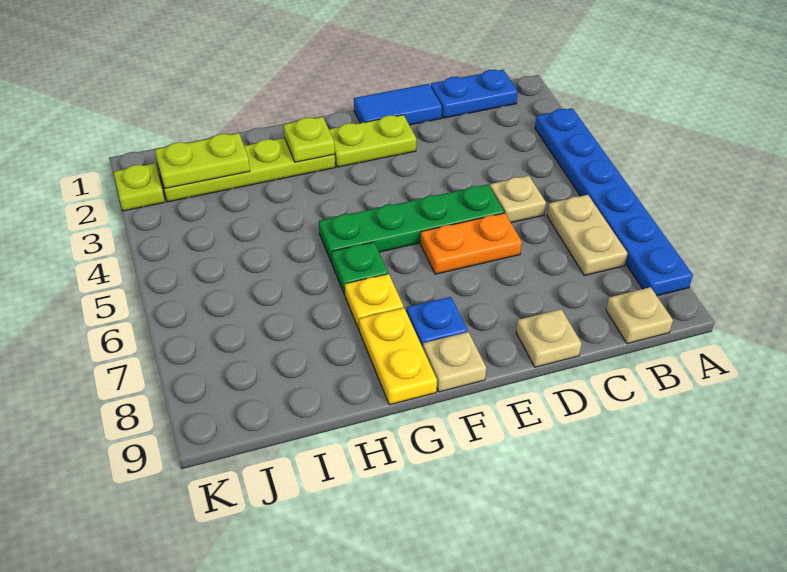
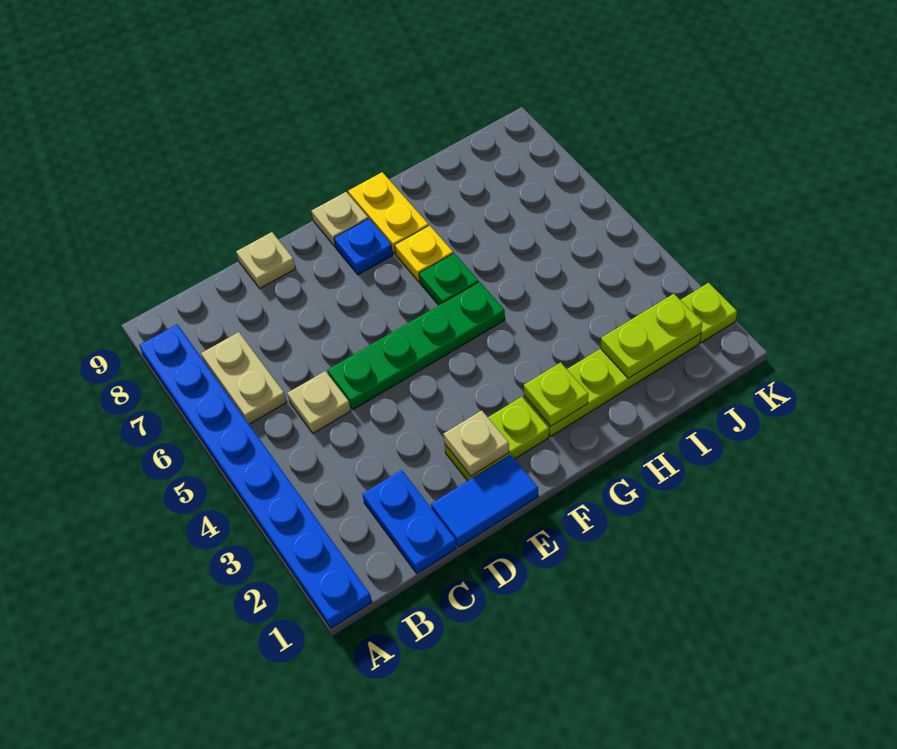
blue plate A3:A8 level 1 -> blue plate A1:A8 level 1
blue plate B1:C1 level 1 -> blue plate C1:C2 level 1
tan plate B9 level 1 -> tan plate E2 level 2
orange plate D6:E6 level 1 -> none

